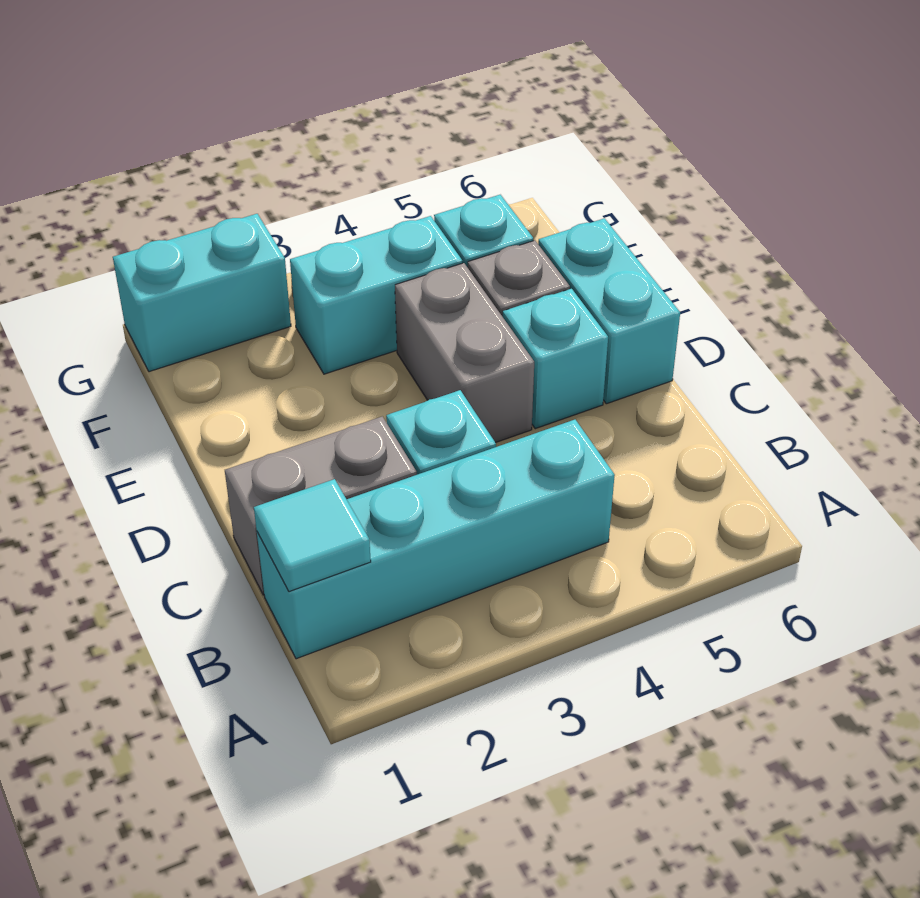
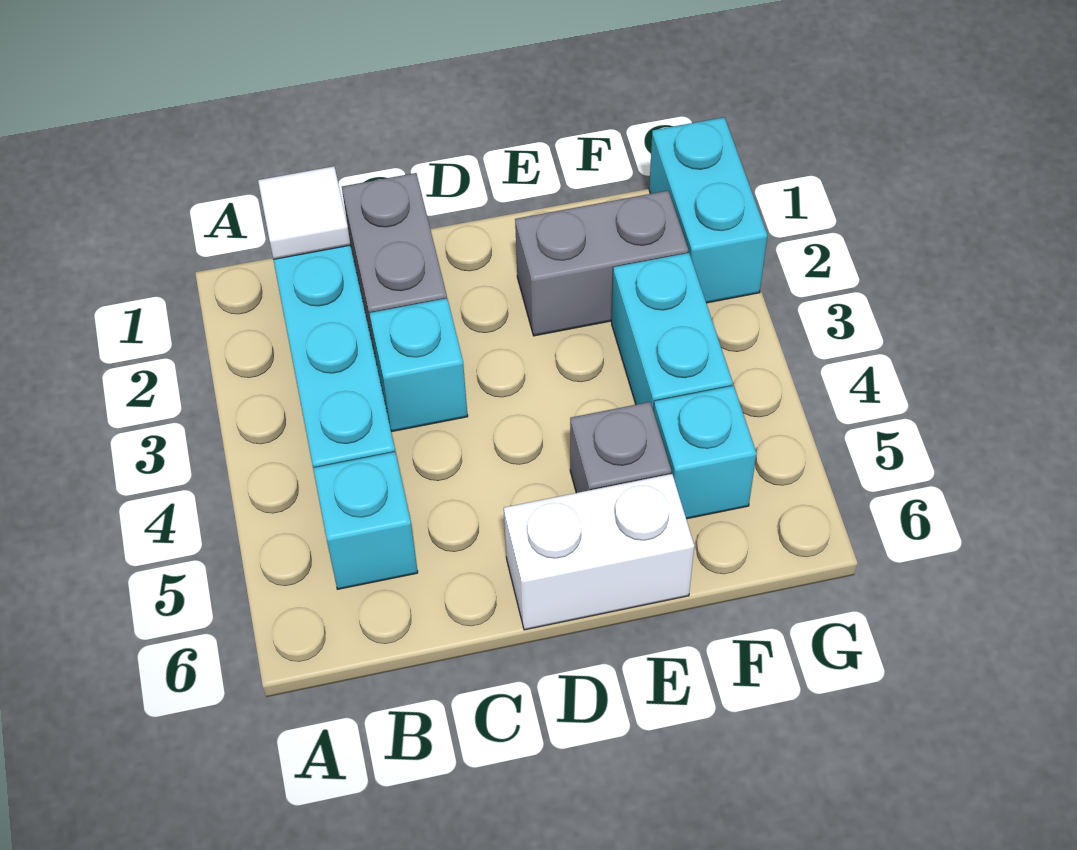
cyan tile B1 level 2 -> white tile B1 level 2
grey brick D4:E4 level 1 -> grey brick E2:F2 level 1
cyan brick D5 level 1 -> cyan brick B5 level 1
cyan brick D6:E6 level 1 -> white brick D6:E6 level 1

